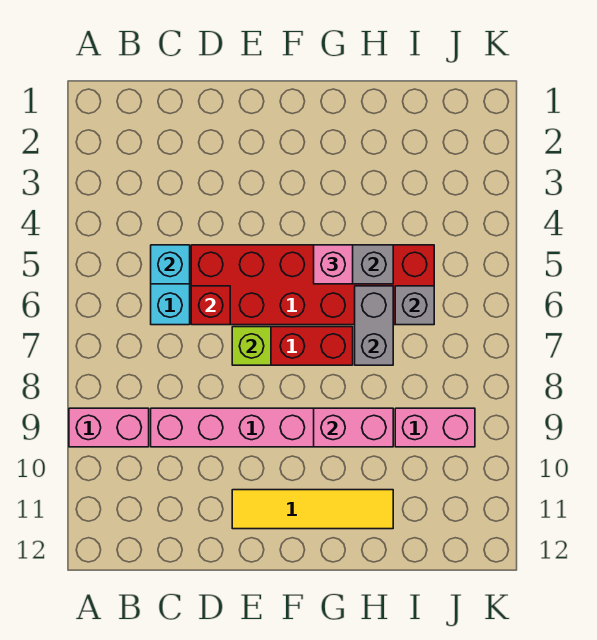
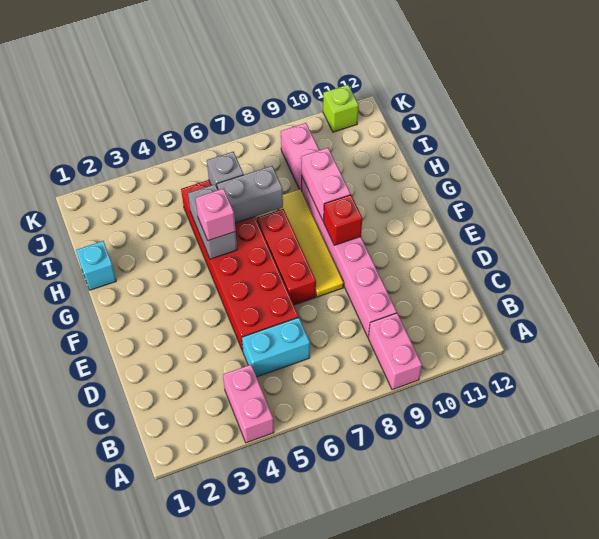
none -> pink brick A4:B4 level 1
cyan brick C5 level 2 -> cyan brick H1 level 1
red brick D6 level 2 -> red brick F9 level 2
lime brick E7 level 2 -> lime brick K11 level 1
yellow tile E11:H11 level 1 -> yellow tile E8:H8 level 1

